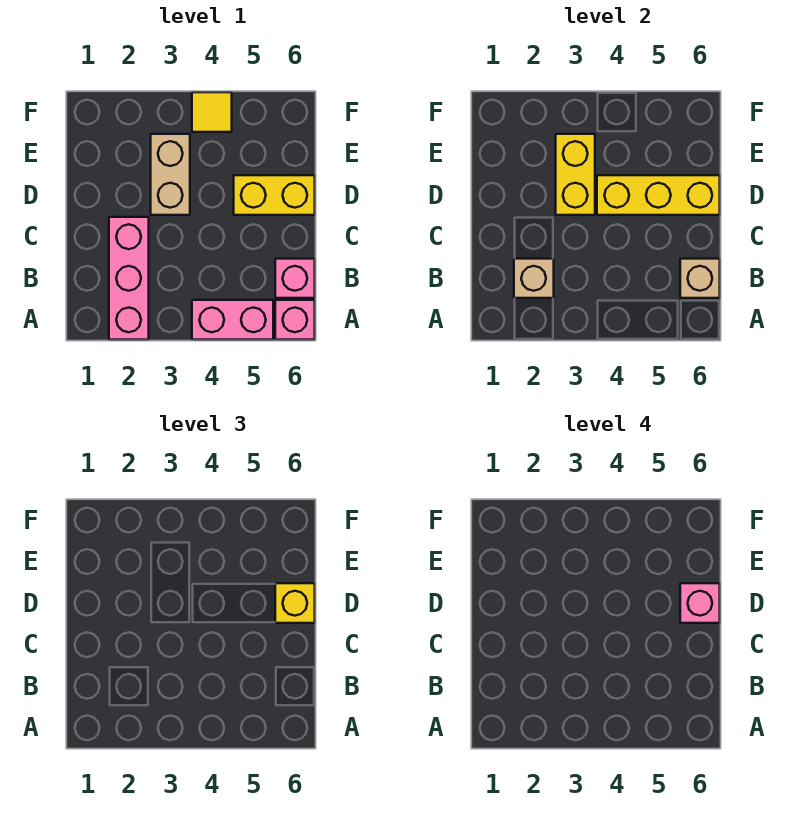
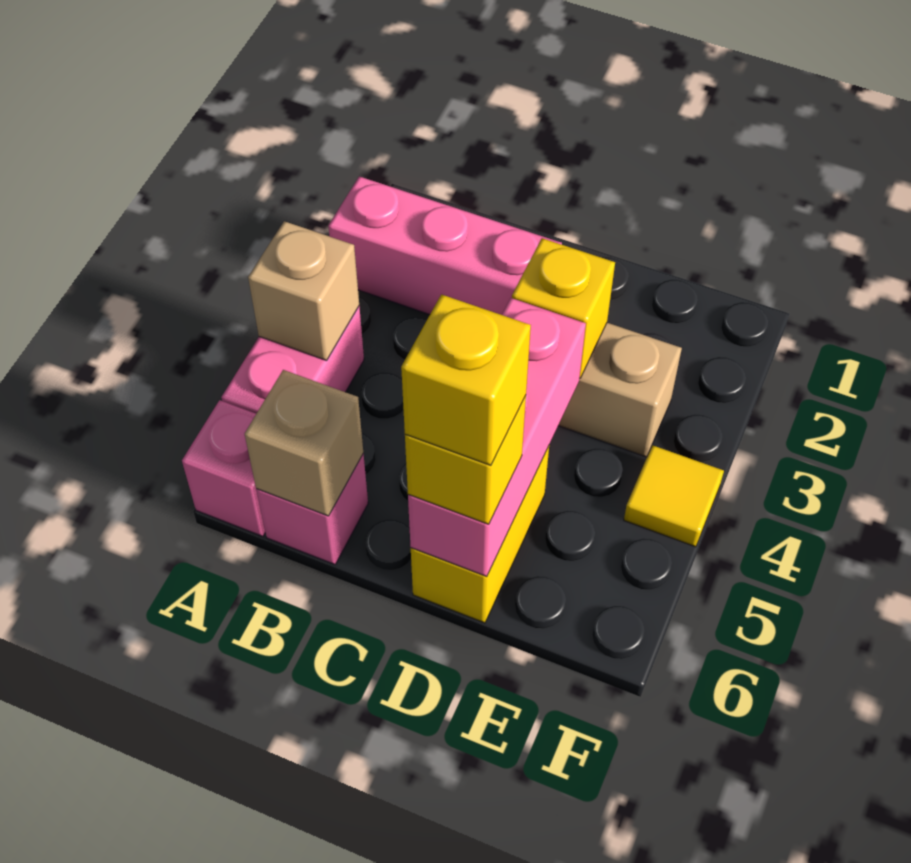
tan brick B2 level 2 -> tan brick A4 level 2
yellow brick D3:E3 level 2 -> yellow brick D3 level 2
yellow brick D4:D6 level 2 -> pink brick D4:D6 level 2
pink brick D6 level 4 -> yellow brick D6 level 4

